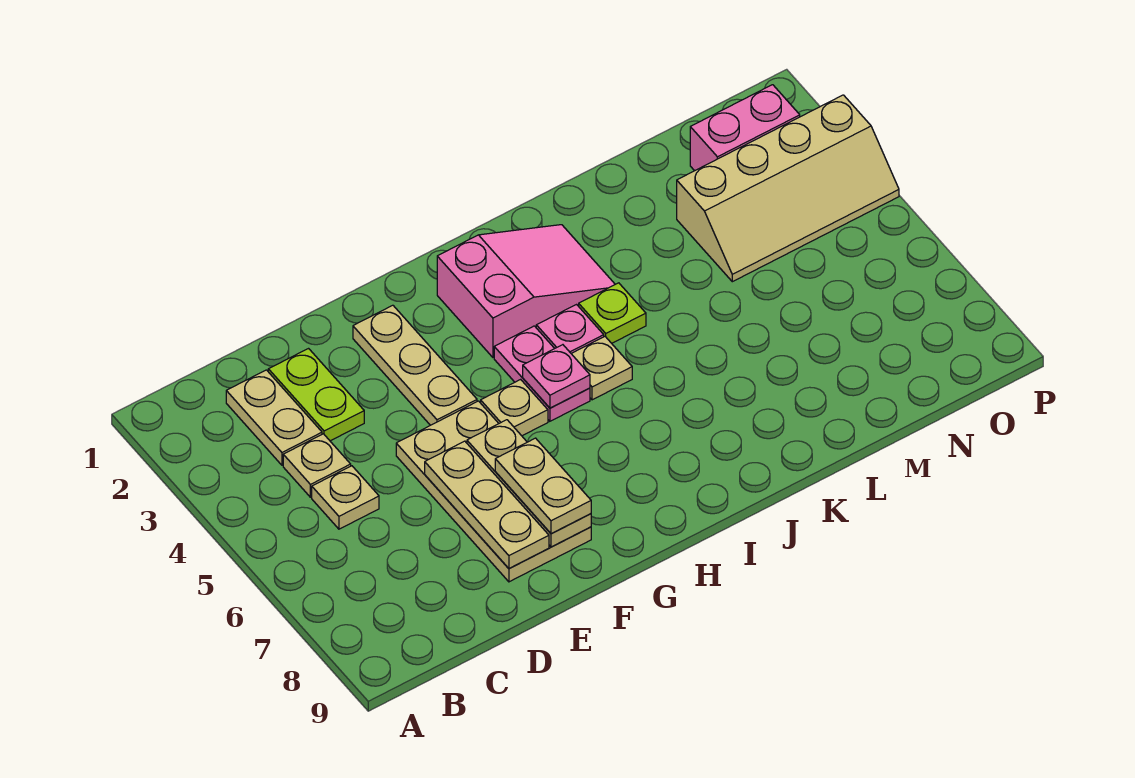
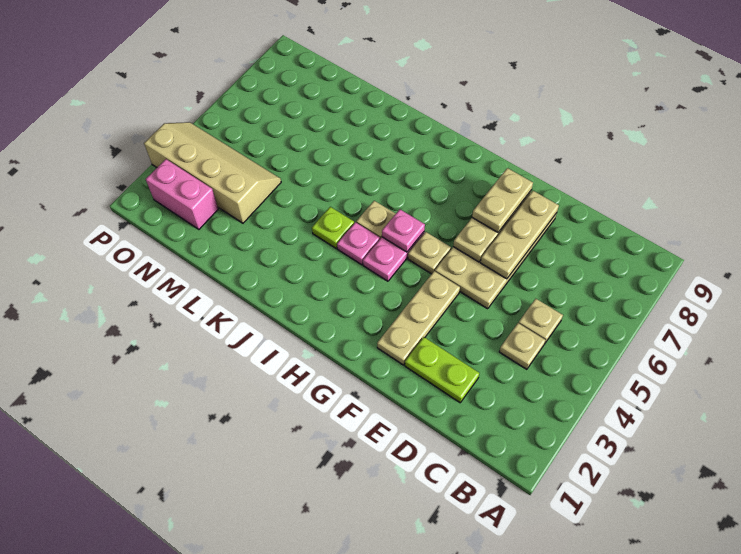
tan plate C2:C3 level 1 -> none
lime plate D2:D3 level 1 -> lime plate D2:E2 level 1
pink slope H2:J3 level 1 top H -> none

